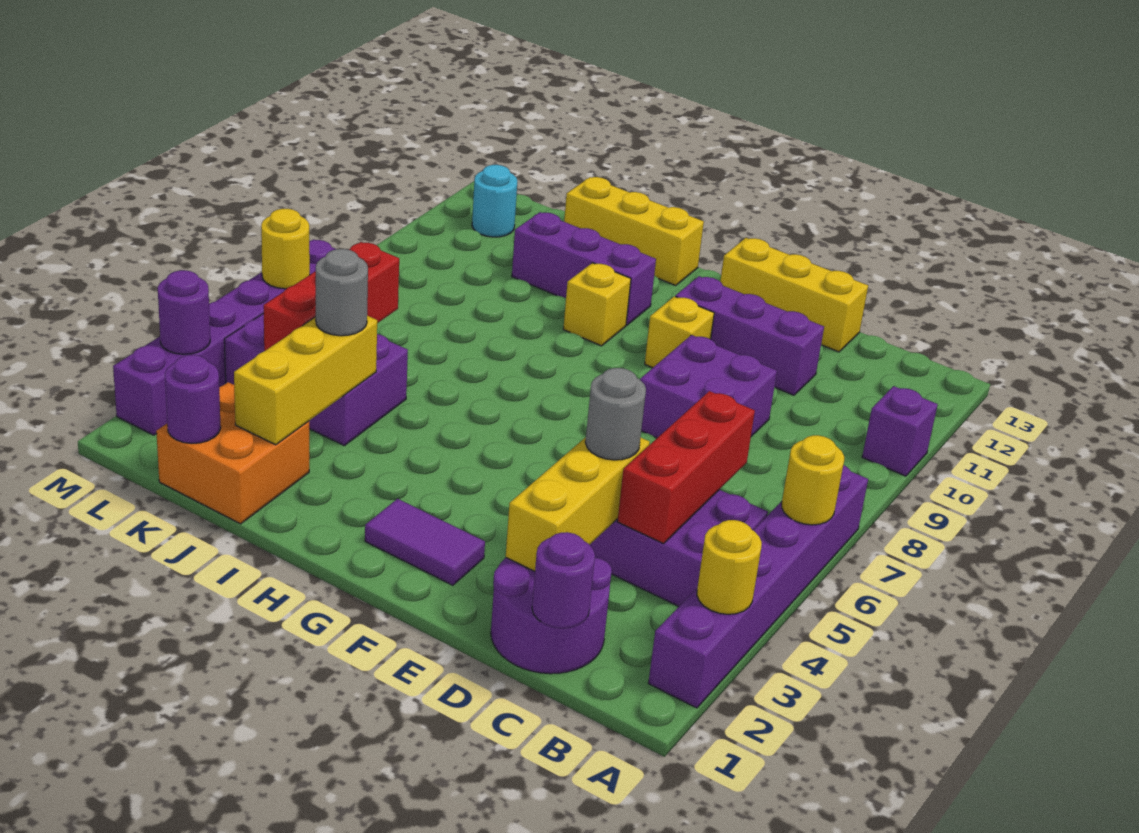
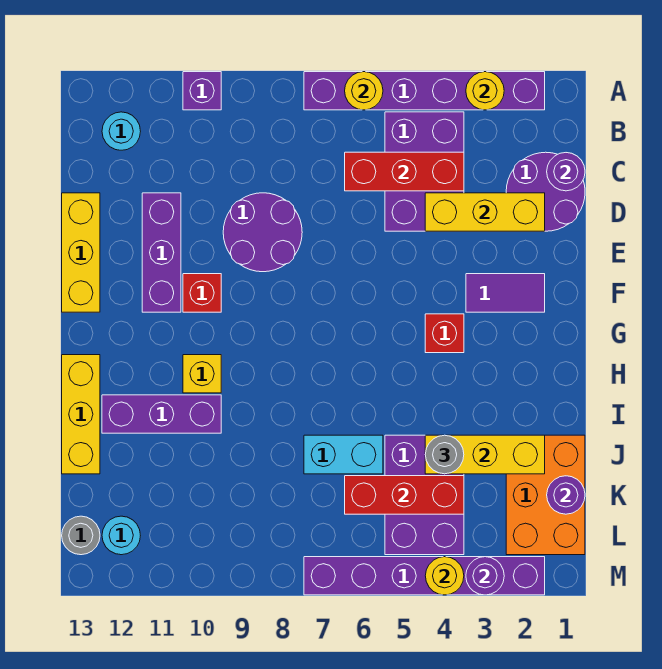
none -> cyan round brick B12 level 1
grey round brick D4 level 3 -> grey round brick L13 level 1
purple brick D8:E9 level 1 -> purple round brick D8:E9 level 1
purple tile F2:G2 level 1 -> purple tile F2:F3 level 1
yellow brick F10 level 1 -> red brick F10 level 1
none -> red brick G4 level 1
purple brick H11:J11 level 1 -> purple brick I10:I12 level 1
orange brick J1:K2 level 1 -> orange brick J1:L2 level 1
none -> cyan brick J6:J7 level 1
yellow round brick M6 level 2 -> yellow round brick M4 level 2

